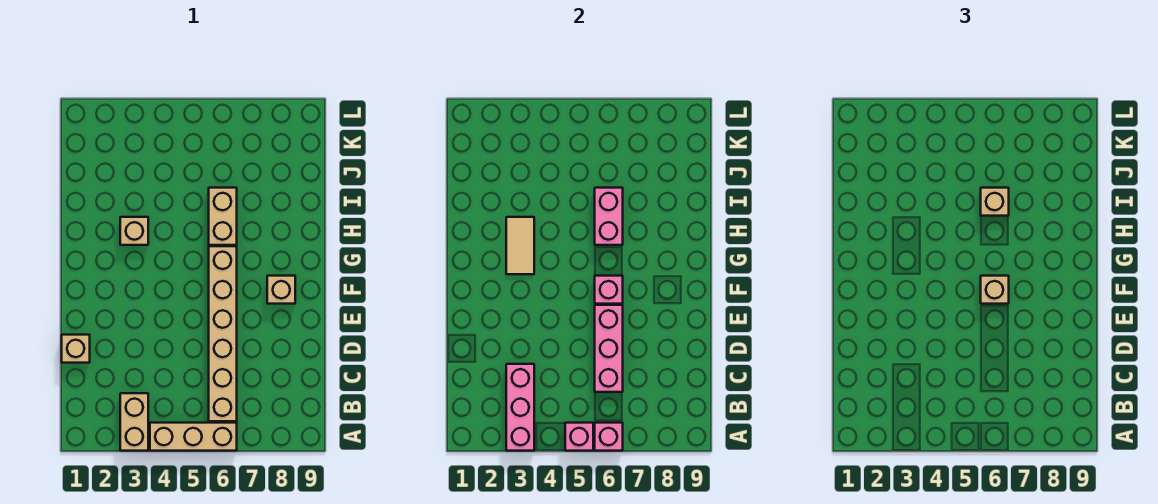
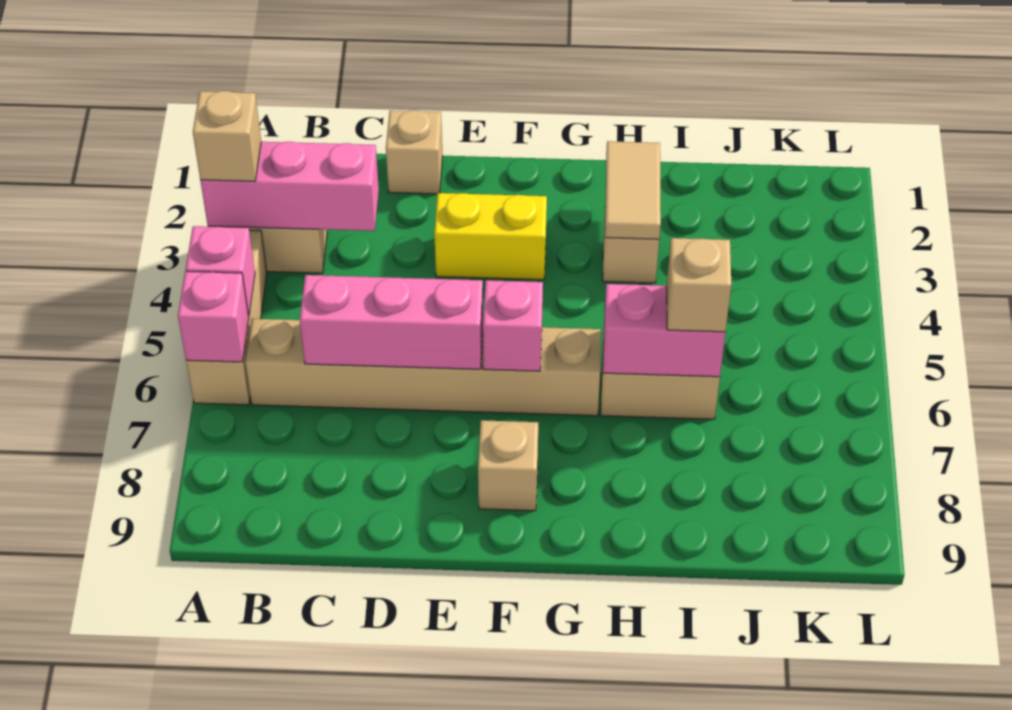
none -> yellow brick E3:F3 level 1
tan brick F6 level 3 -> tan brick A3 level 3
tan tile G3:H3 level 2 -> tan tile H2:H3 level 2

